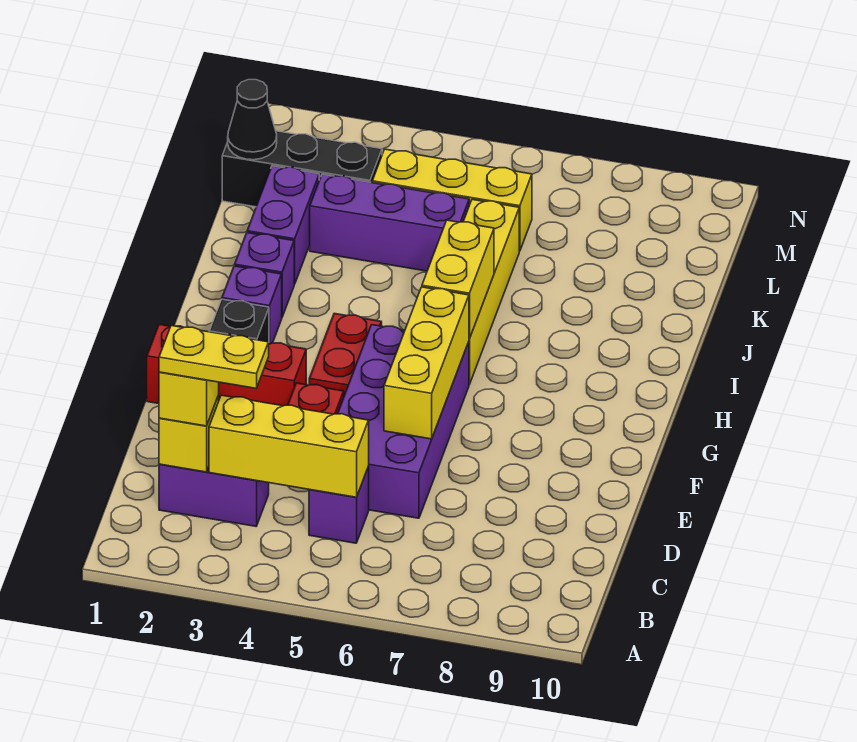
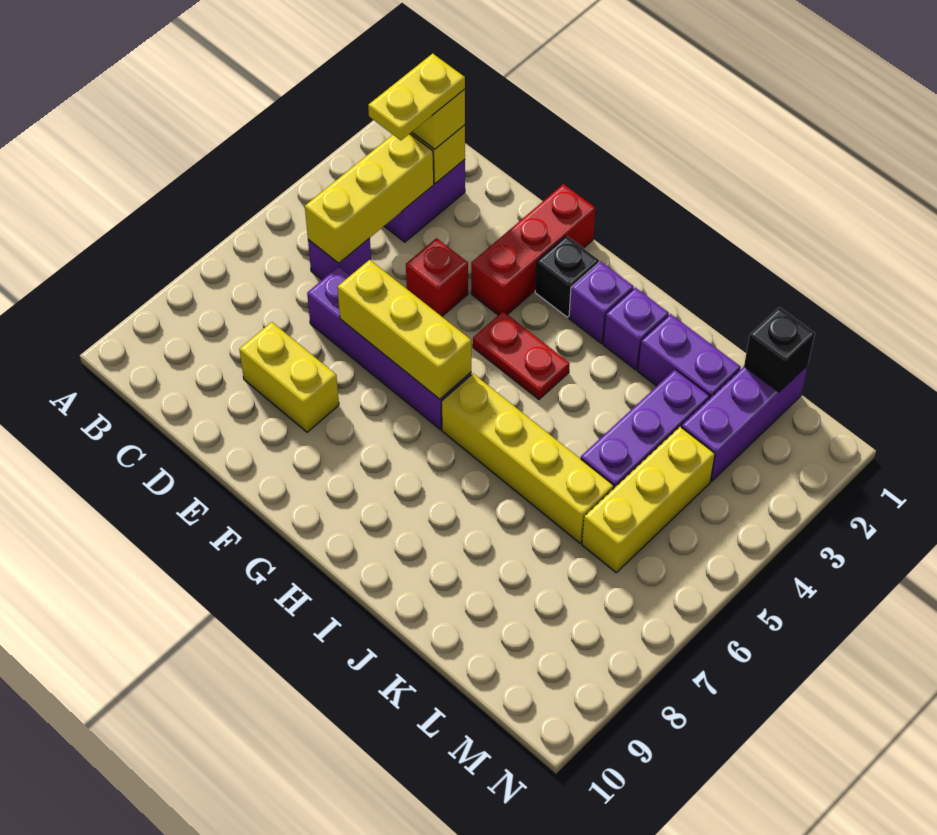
purple brick D5:G6 level 1 -> purple brick D6:G6 level 1
yellow brick H6:I6 level 2 -> yellow brick D8:E8 level 1
black brick L1:L3 level 1 -> purple brick L1:L3 level 1
black cone L1 level 2 -> black brick L1 level 2

